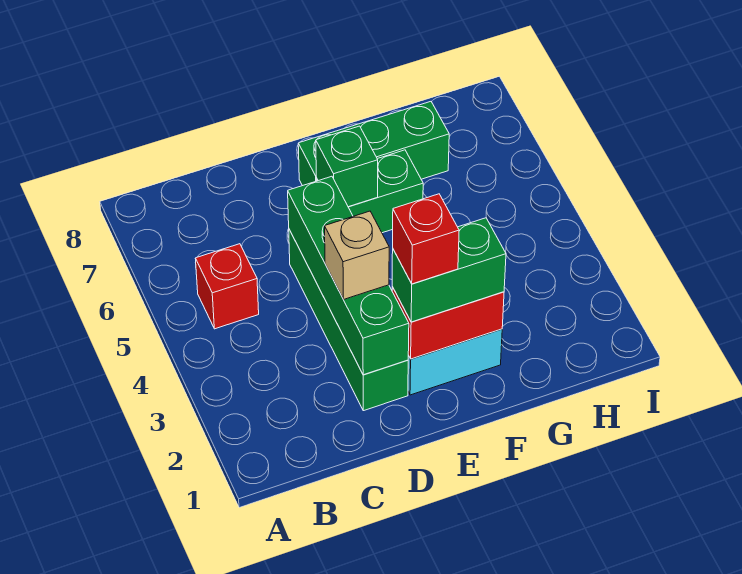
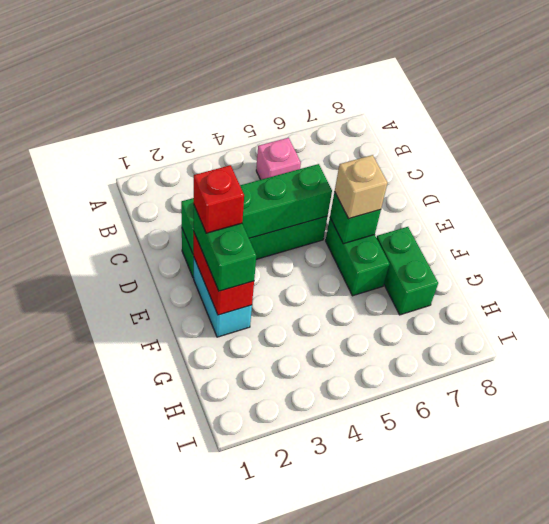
red brick B5 level 1 -> pink brick B5 level 1
tan brick D3 level 3 -> tan brick E6 level 3
green brick E7:G7 level 1 -> green brick F7:G7 level 1

